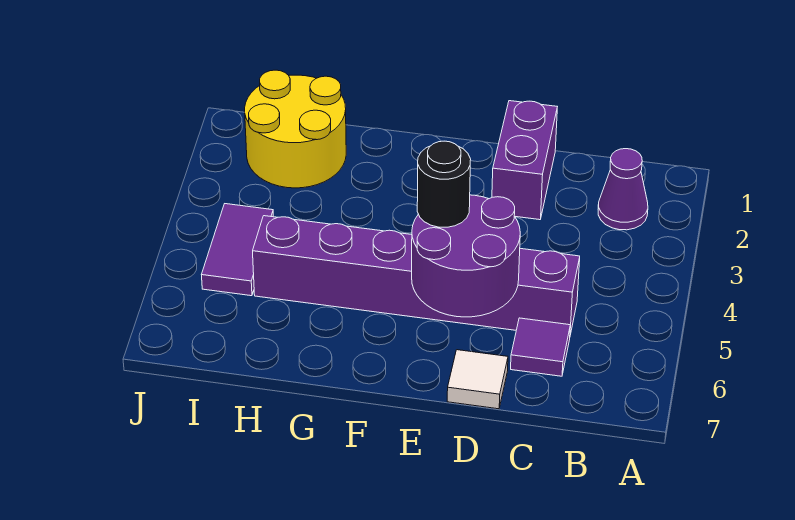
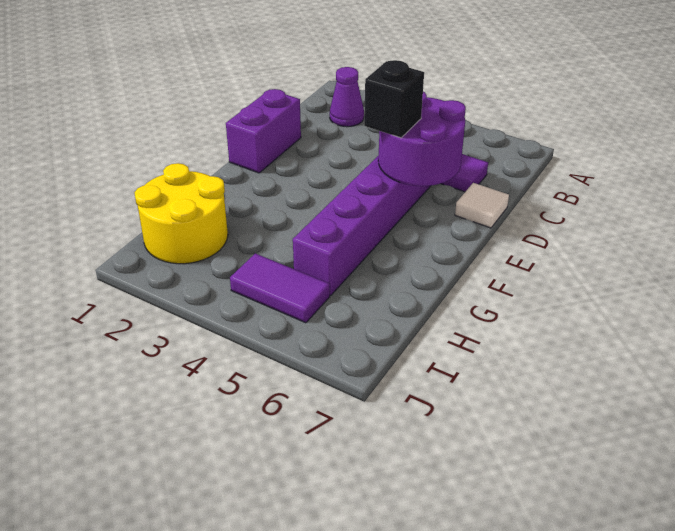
purple brick D1:D2 level 1 -> purple brick D1:E1 level 1
black round brick E5 level 3 -> black brick E5 level 3

